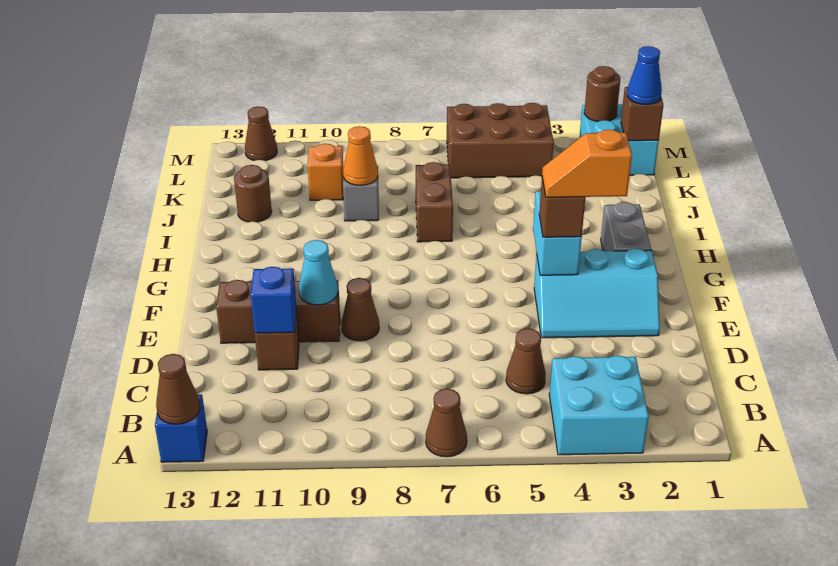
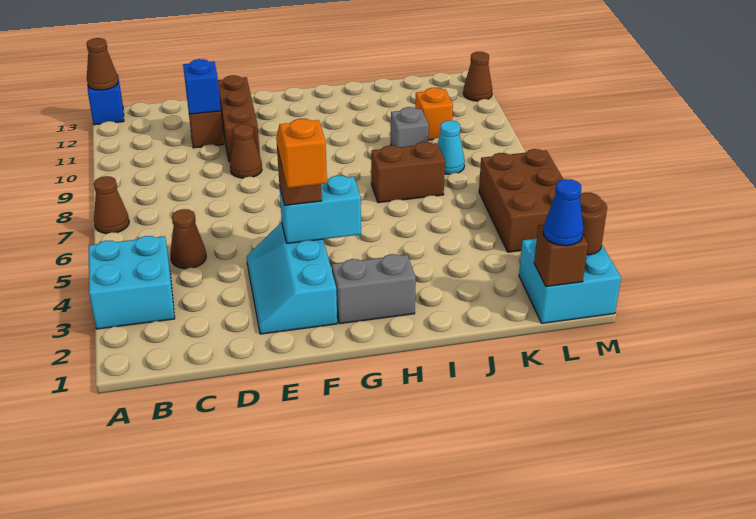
cyan cone E10 level 2 -> cyan cone K8 level 1
orange cone J9 level 2 -> none
brown round brick J12 level 1 -> none

